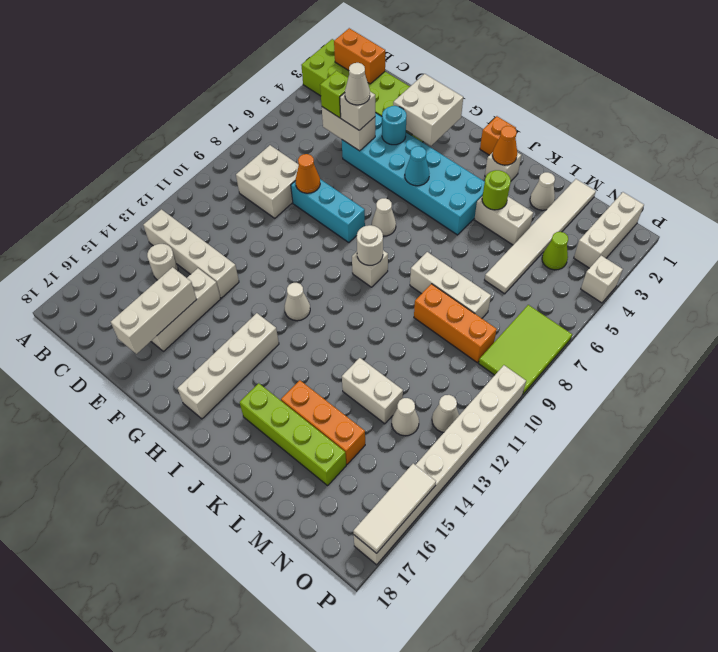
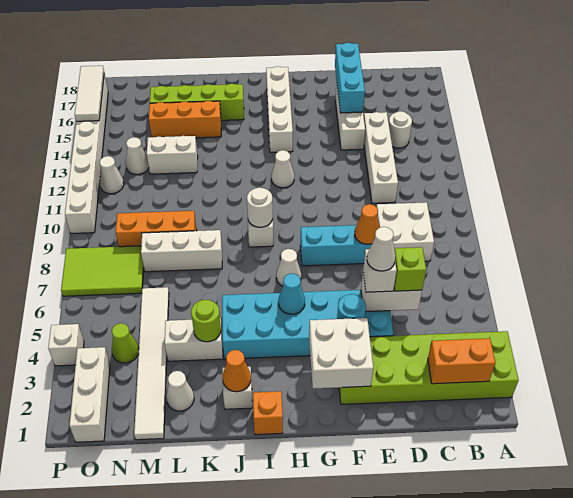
white brick B13:E13 level 1 -> white brick D11:D14 level 1
white brick E15:E17 level 2 -> cyan brick E15:E17 level 2
lime tile O7:P9 level 1 -> lime tile N7:P8 level 1

